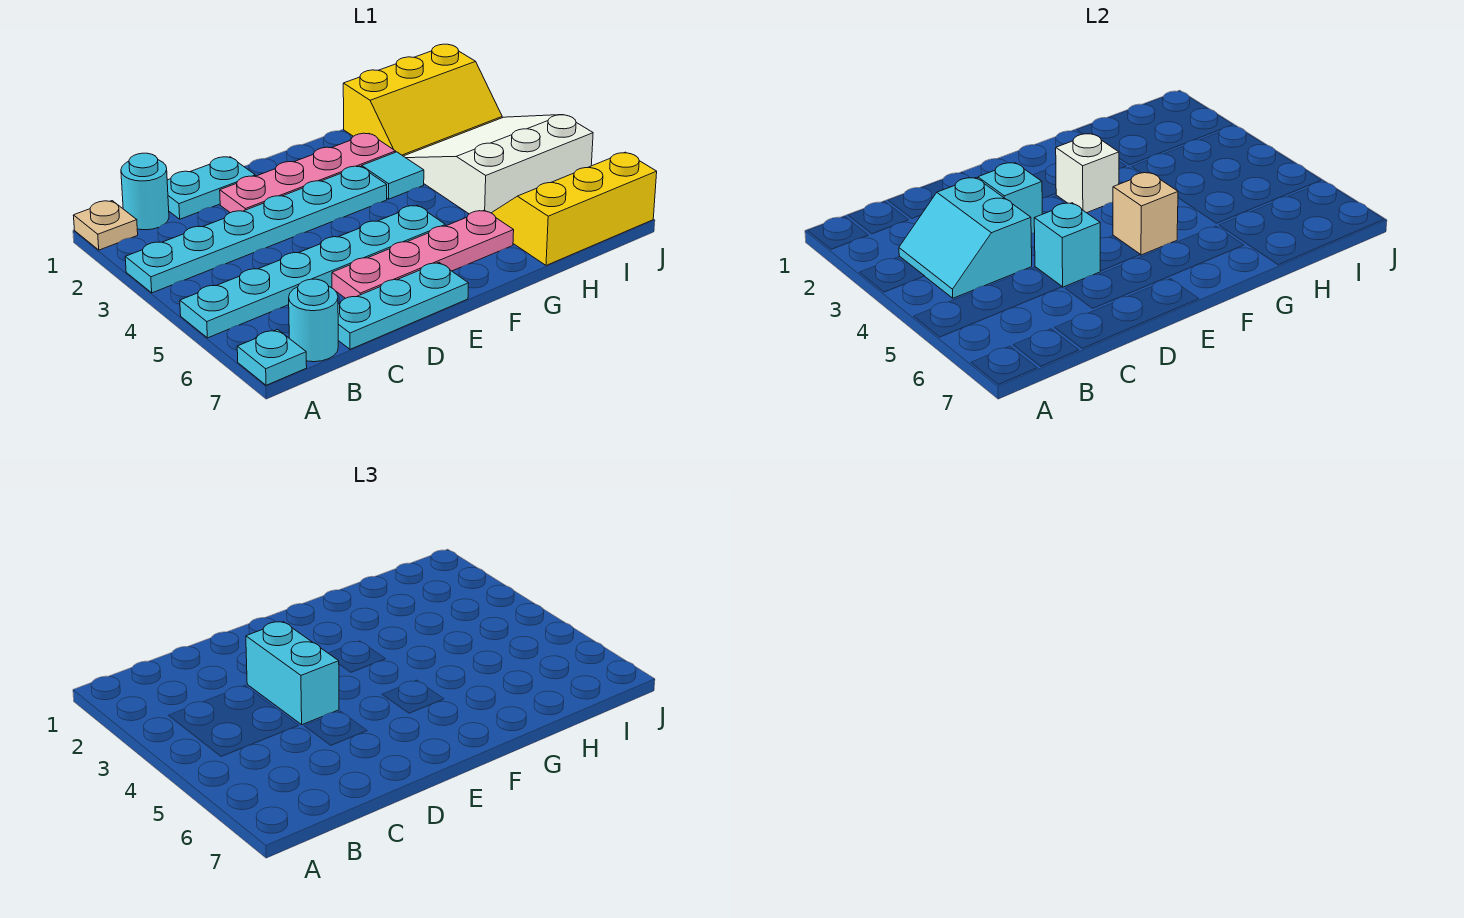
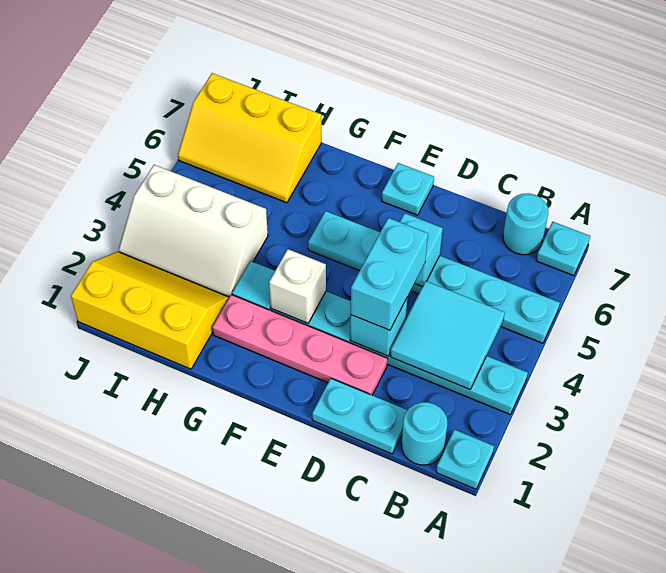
tan plate A1 level 1 -> cyan plate A1 level 1
cyan slope B3:C4 level 2 top C -> cyan tile B3:C4 level 2
cyan plate C7:E7 level 1 -> cyan plate E7 level 1
pink plate D6:G6 level 1 -> none
tan brick F5 level 2 -> none
white slope H3:J5 level 1 top 5 -> white slope H3:J4 level 1 top 4

